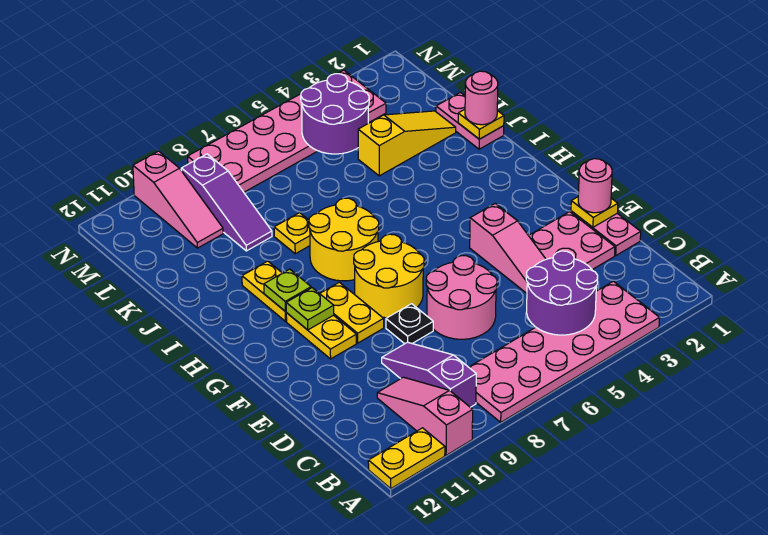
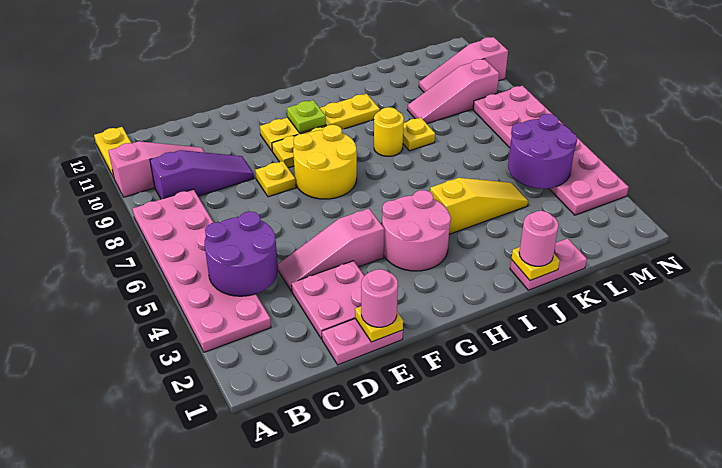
pink round brick D6:E7 level 1 -> pink round brick G3:H4 level 1
black plate E8 level 1 -> yellow plate E8 level 1
yellow round brick H7:I8 level 1 -> yellow round brick I8 level 1
lime plate H10 level 2 -> none
yellow slope K2:K4 level 1 top 4 -> yellow slope I4:K4 level 1 top I
purple slope K9:M9 level 1 top M -> pink slope K9:M9 level 1 top M

